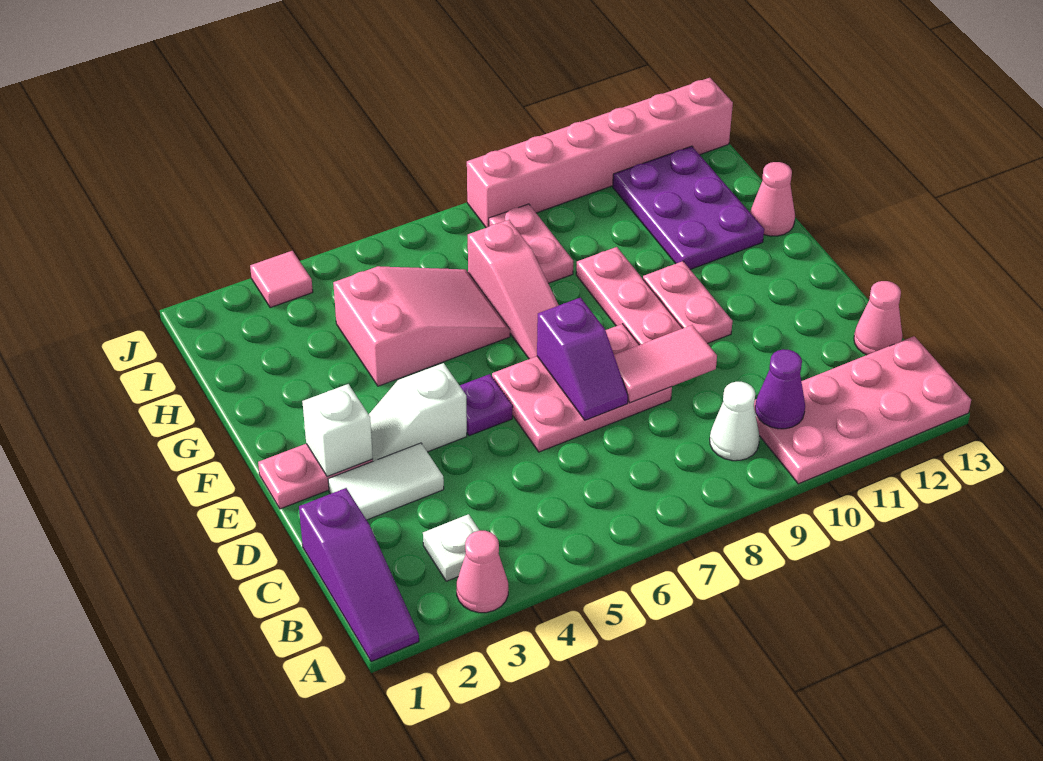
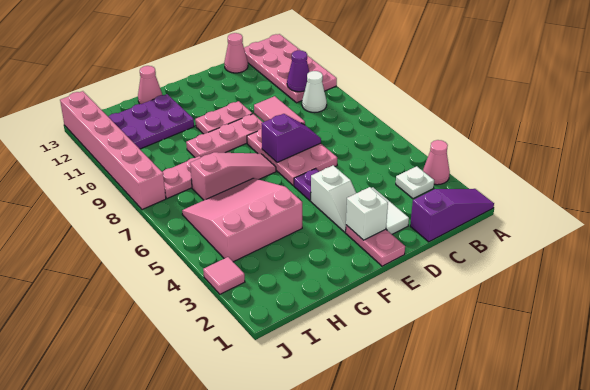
pink slope G4:H6 level 1 top 4 -> pink slope G4:I6 level 1 top 4

